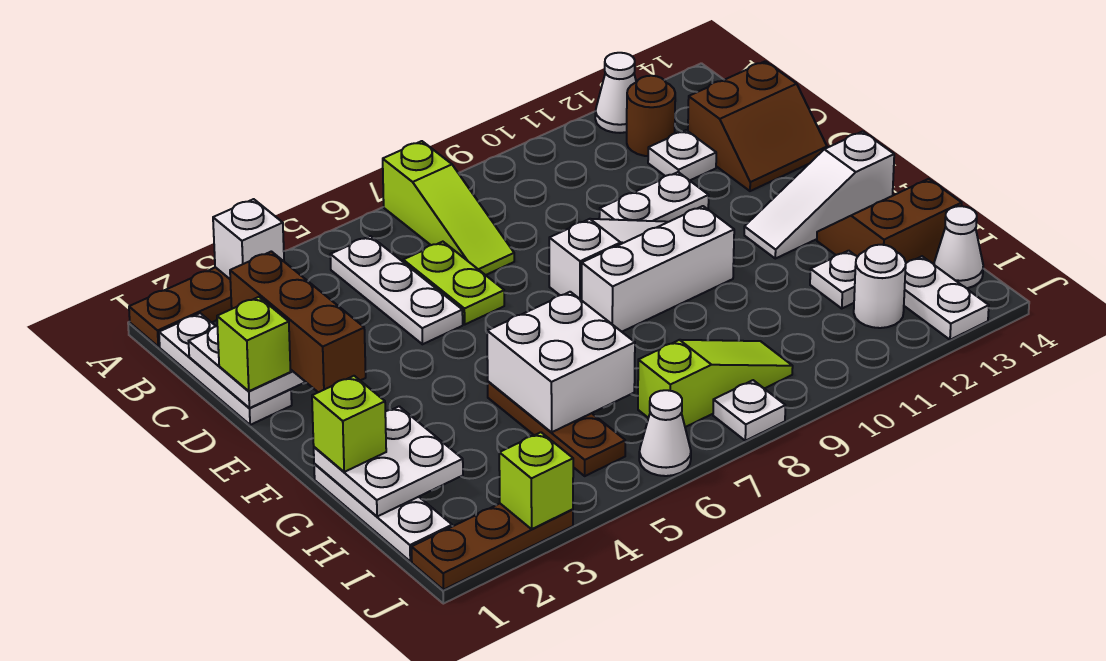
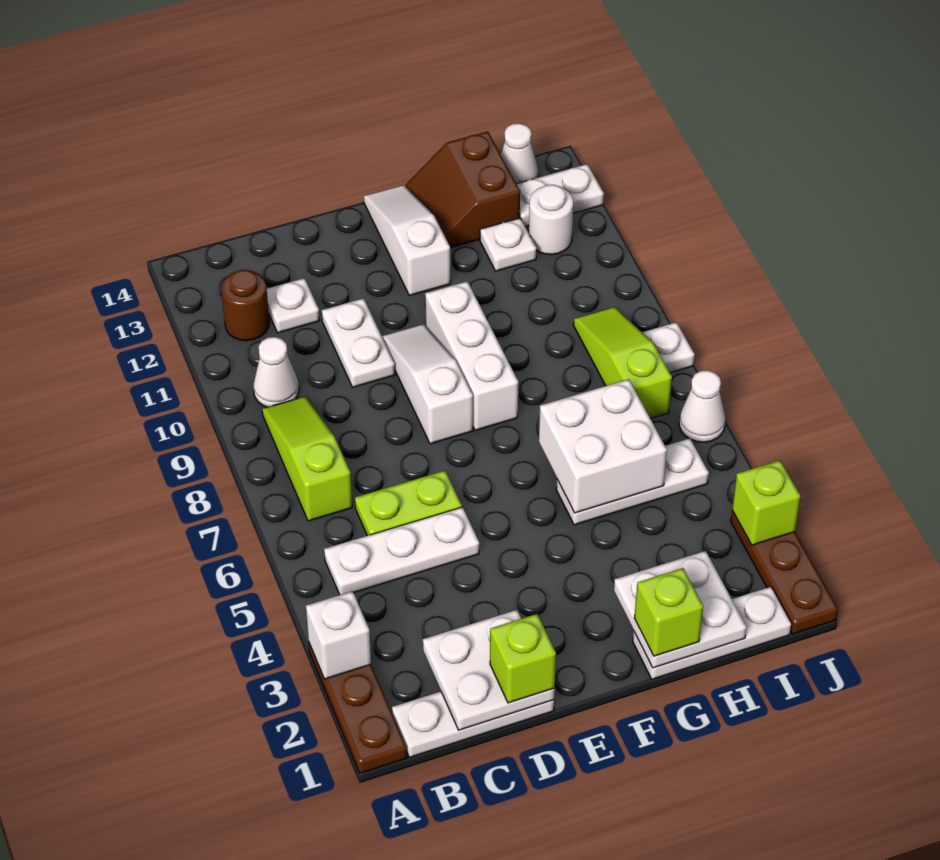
lime slope A7:C7 level 1 top A -> lime slope B7:B9 level 1 top 7
white cone A12 level 1 -> white cone B10 level 1
brown brick C2:E2 level 3 -> none
brown slope C13:D14 level 1 top C -> none
white slope F12:F14 level 1 top 14 -> white slope F12:F14 level 1 top 12
brown plate G5:I5 level 1 -> white plate G5:I5 level 1

